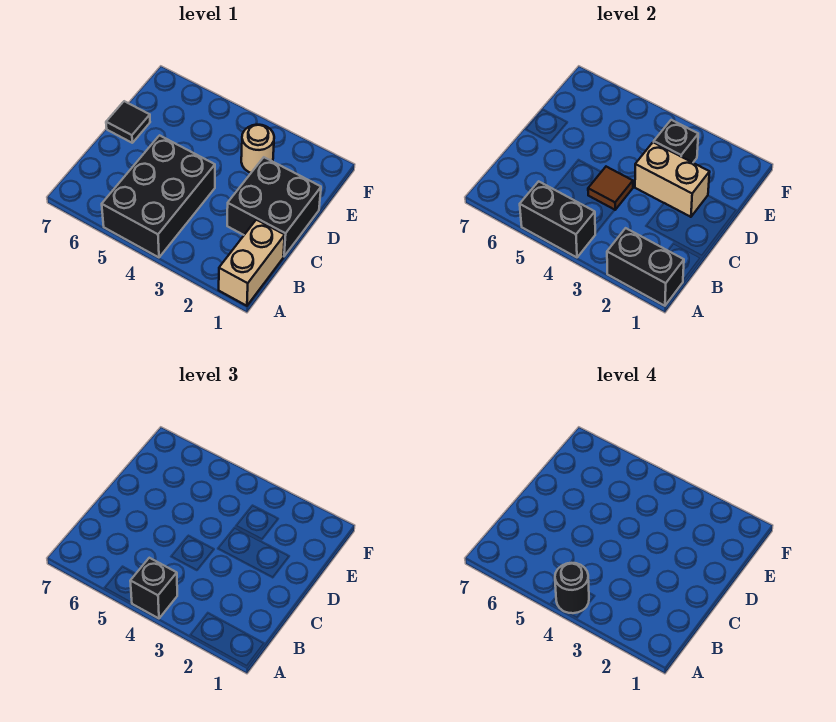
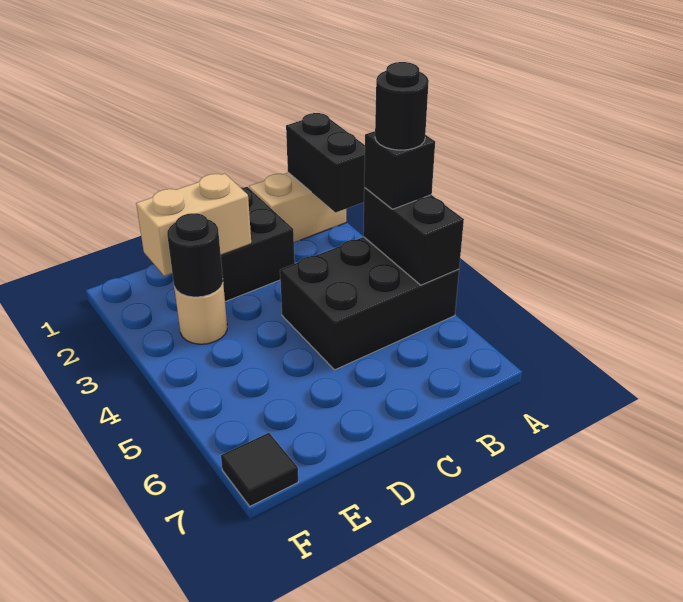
brown tile C4 level 2 -> none
tan brick D2:D3 level 2 -> tan brick D2:E2 level 2
black tile D7 level 1 -> black tile F7 level 1
black brick E3 level 2 -> black round brick E3 level 2

